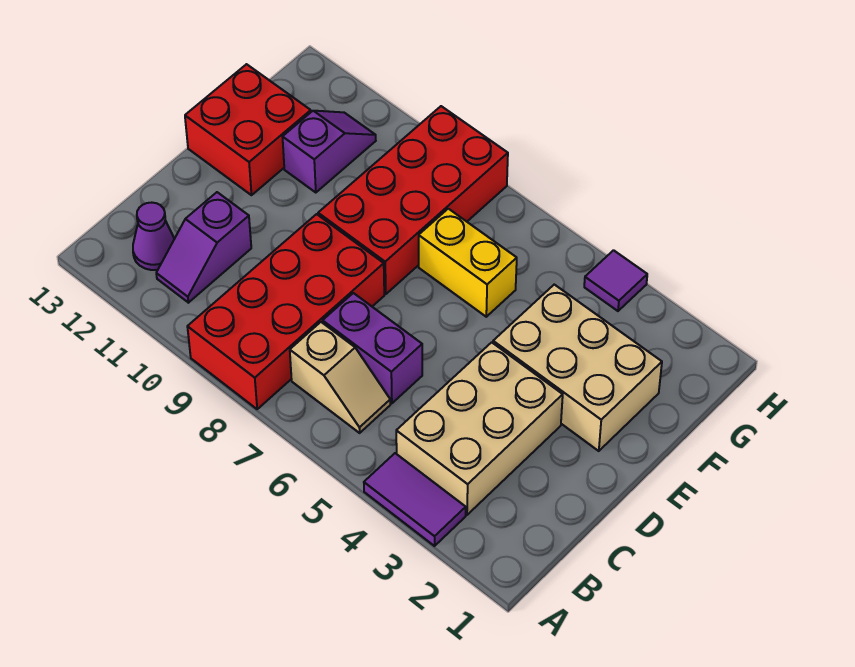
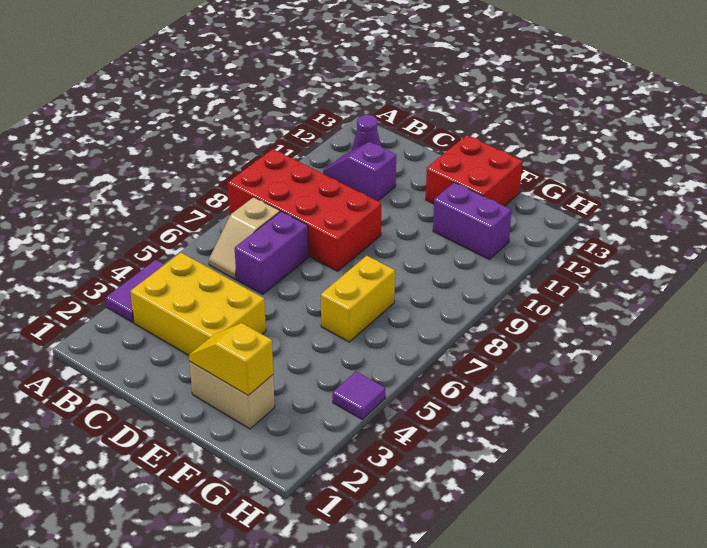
tan brick B3:D4 level 1 -> yellow brick B3:D4 level 1
tan brick E2:F4 level 1 -> tan brick E2:F2 level 1
none -> yellow slope E2:F2 level 2 top F
red brick E8:H9 level 1 -> none
purple slope F11:G11 level 1 top F -> purple brick F11:G11 level 1

